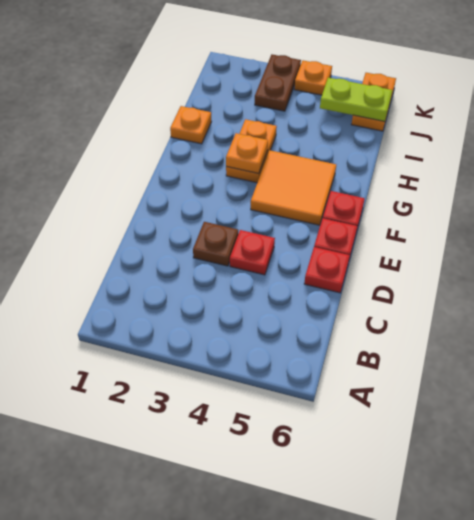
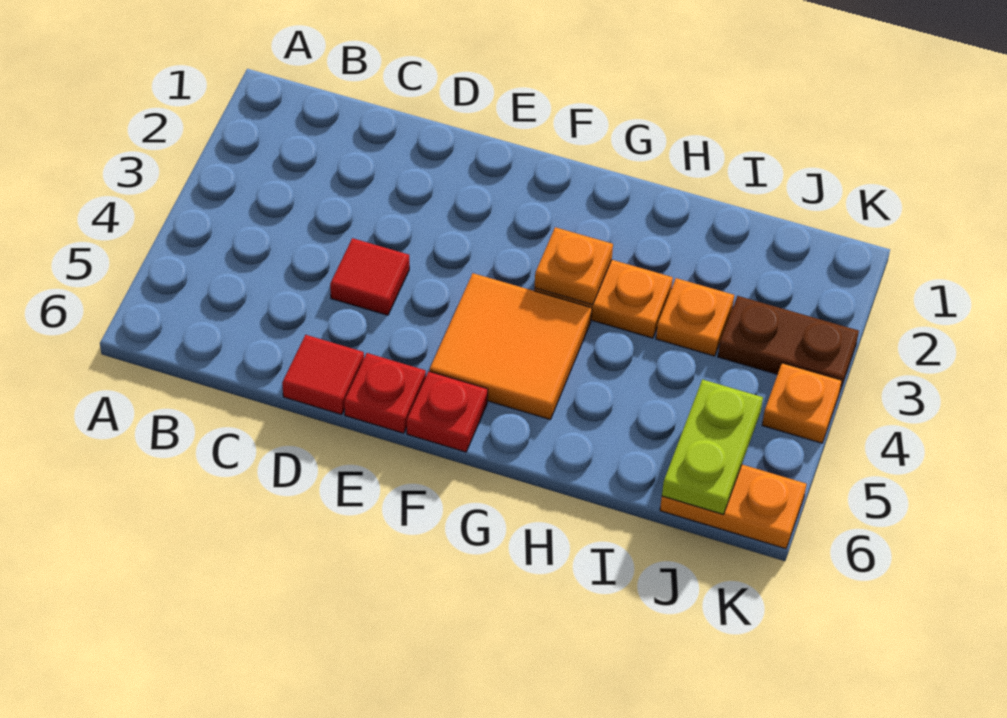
brown plate D3 level 1 -> none
red plate D4 level 1 -> red tile D4 level 1
red plate D6 level 1 -> red tile D6 level 1
orange plate H1 level 1 -> orange plate I3 level 1

